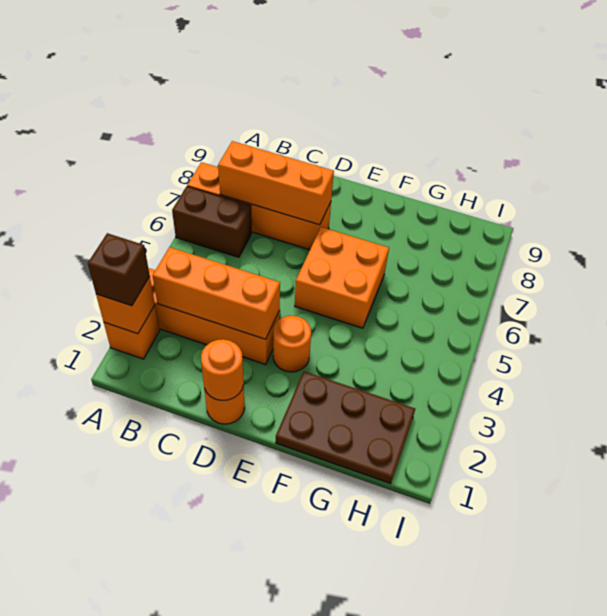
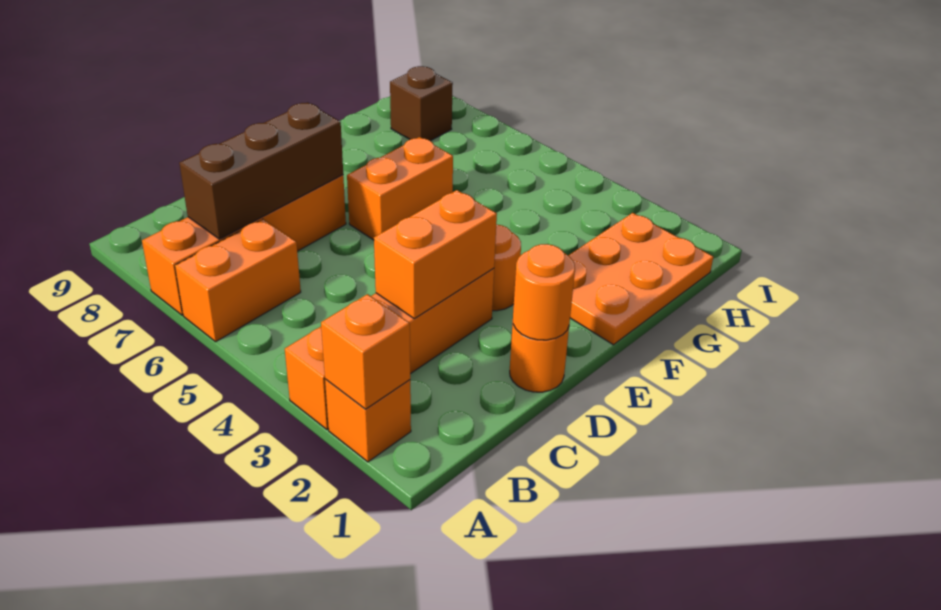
brown brick A2 level 3 -> brown brick H8 level 1
brown brick A6:B6 level 1 -> orange brick A6:B6 level 1
orange brick B3:D3 level 2 -> orange brick C3:D3 level 2
orange brick B7:D7 level 2 -> brown brick B7:D7 level 2
orange brick E5:F6 level 1 -> orange brick E6:F6 level 1
brown plate F1:H2 level 1 -> orange plate F1:H2 level 1

